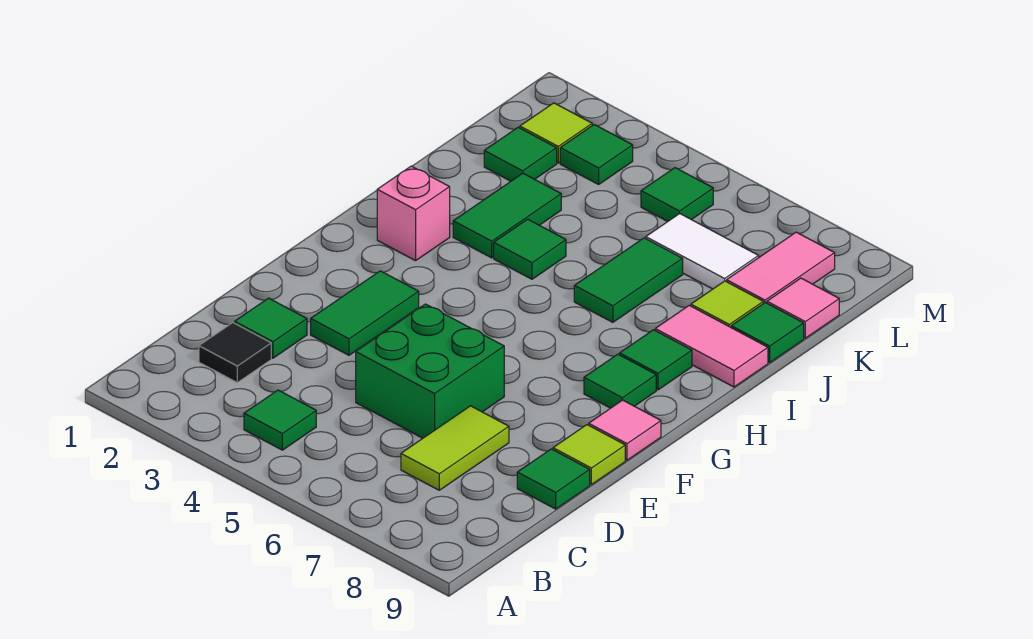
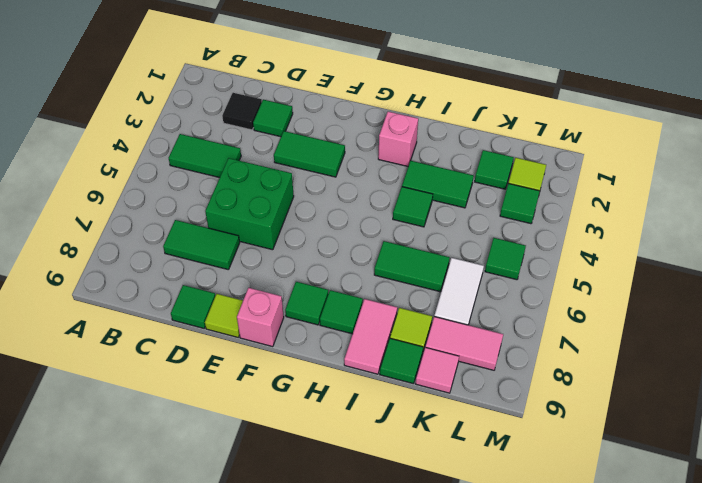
green tile B4 level 1 -> green tile B4:C4 level 1
lime tile C7:D7 level 1 -> green tile C7:D7 level 1
pink tile F9 level 1 -> pink brick F9 level 1

